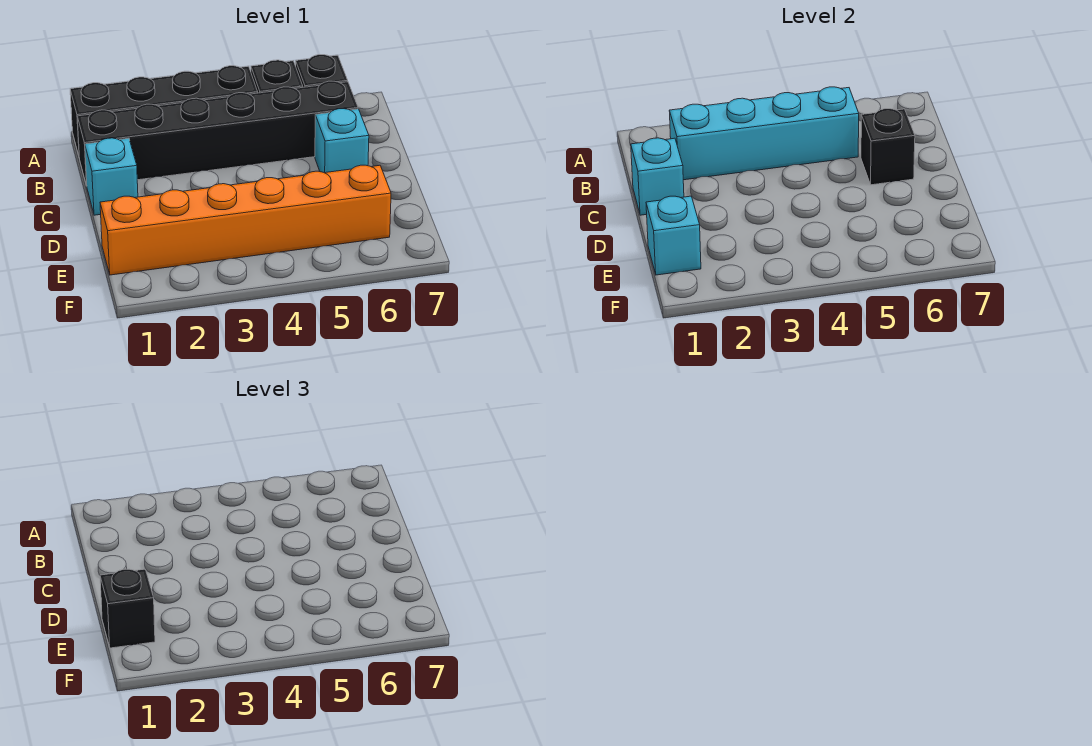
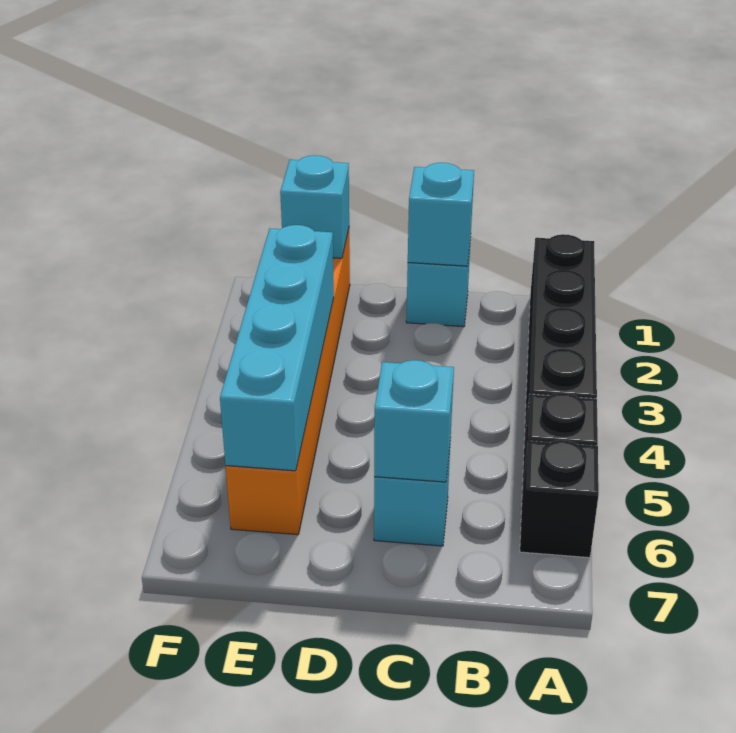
black brick B1:B6 level 1 -> none
cyan brick B2:B5 level 2 -> cyan brick E3:E6 level 2
black brick C6 level 2 -> cyan brick C6 level 2
black brick E1 level 3 -> none

